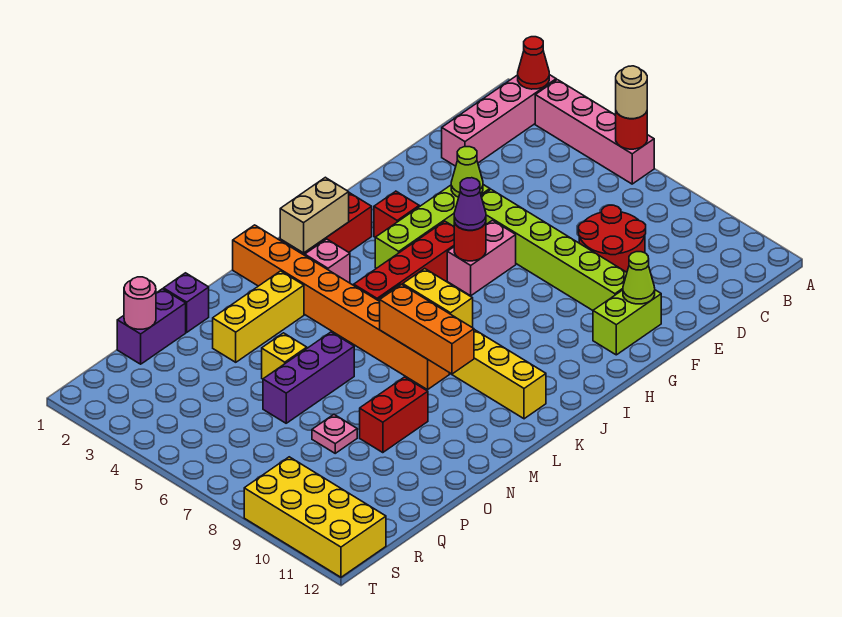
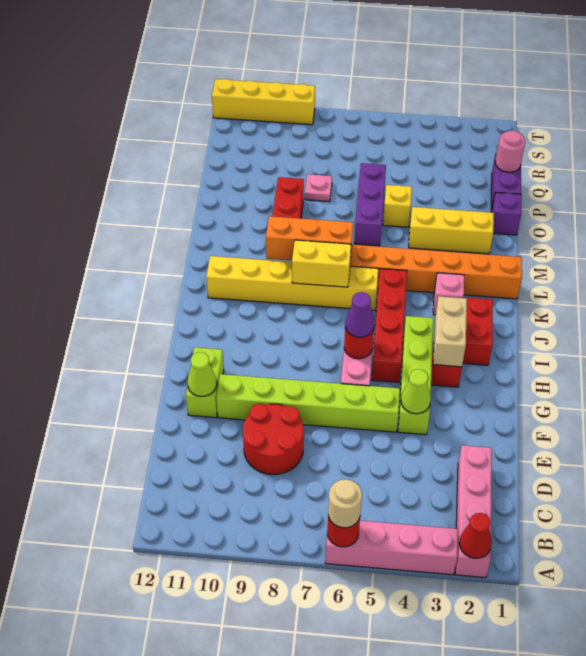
tan brick J2:K2 level 2 -> tan brick H3:I3 level 2
yellow brick M3:O3 level 1 -> yellow brick N2:N4 level 1
yellow brick S9:T12 level 1 -> yellow brick T9:T12 level 1

